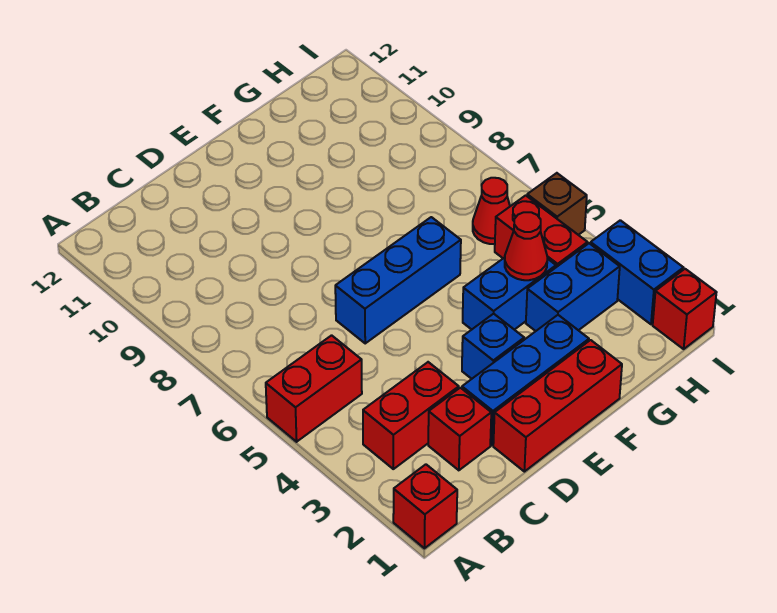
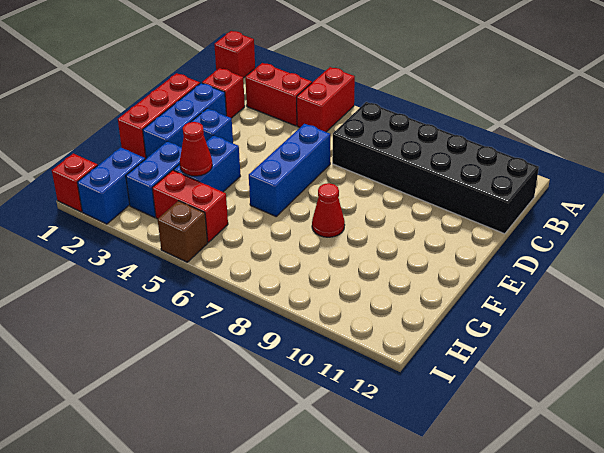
red brick B3:C3 level 1 -> red brick B3:B4 level 1
none -> black brick B7:C12 level 1
red cone H6 level 1 -> red cone F8 level 1
blue brick I2:I3 level 1 -> blue brick H2:I2 level 1

